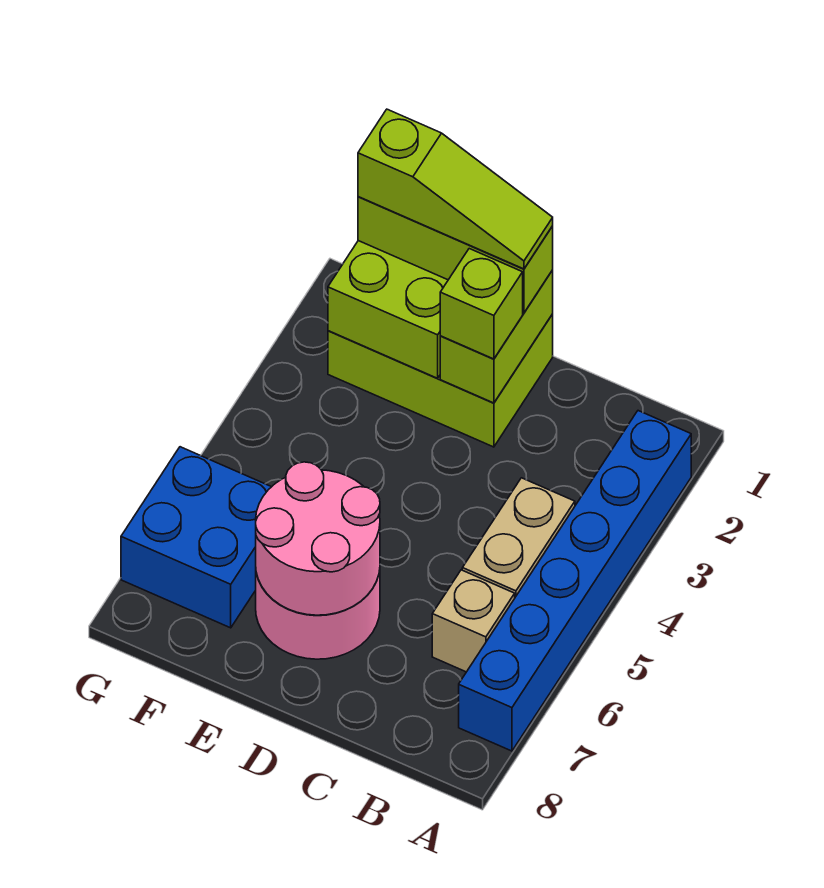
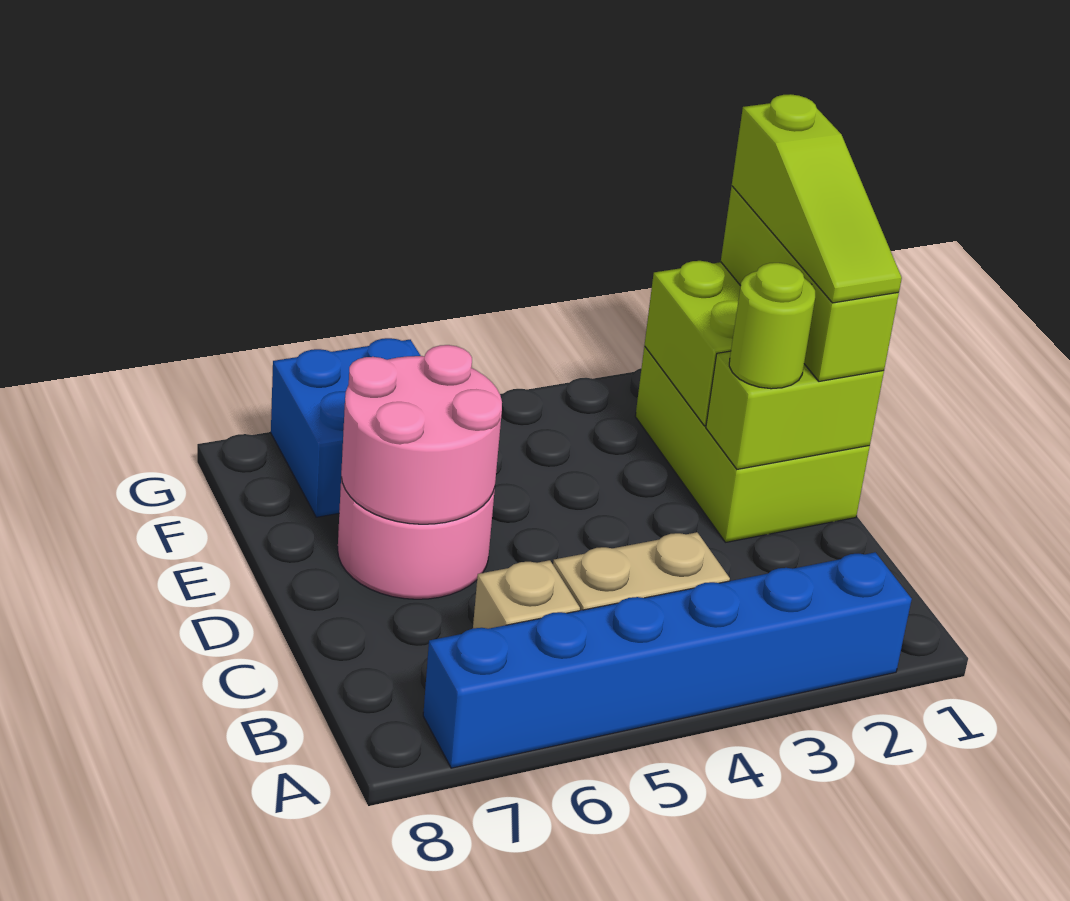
lime brick D2 level 3 -> lime round brick D2 level 3

